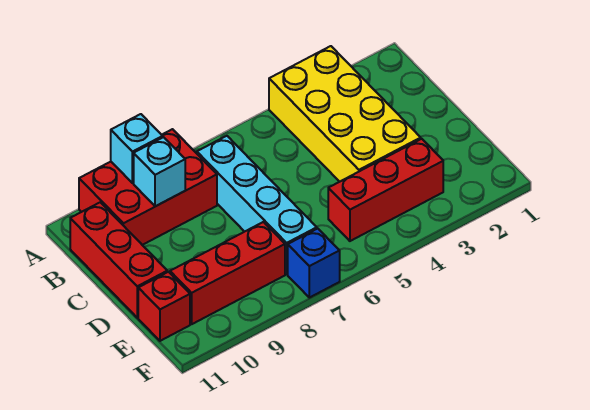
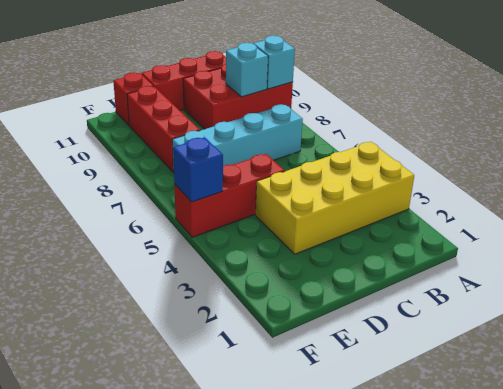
red brick A8:B10 level 1 -> red brick A9:C10 level 1
red brick E3:E5 level 1 -> red brick D5:F5 level 1
blue brick F7 level 1 -> blue brick F5 level 2

